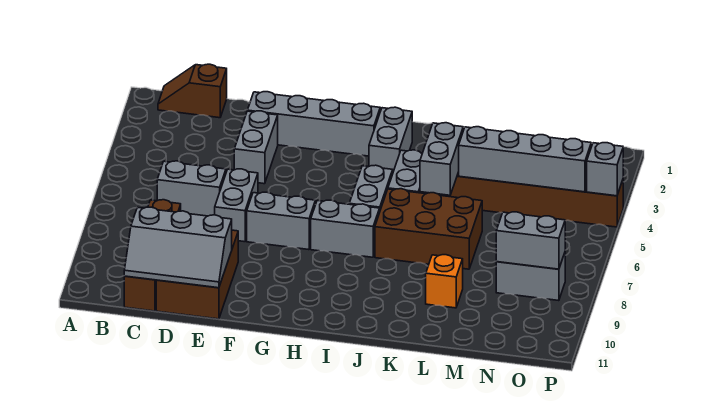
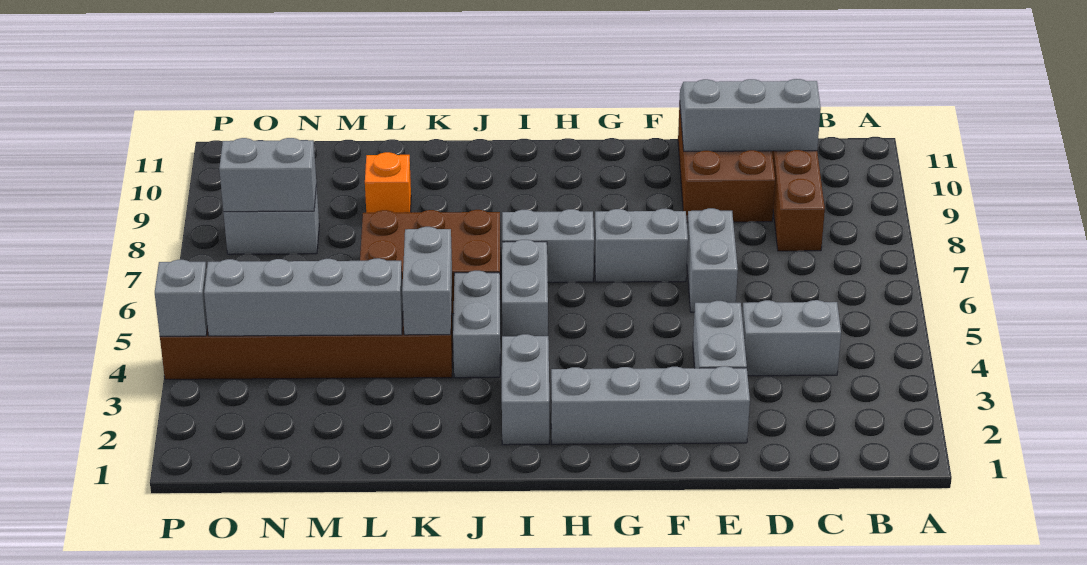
brown slope B1:C1 level 1 top C -> none
grey brick C6:D6 level 1 -> grey brick C4:D4 level 1

